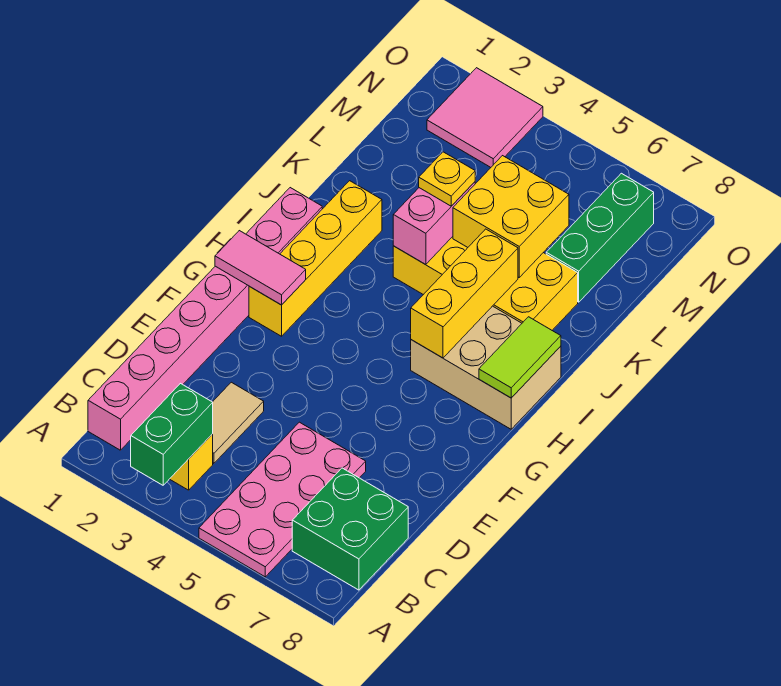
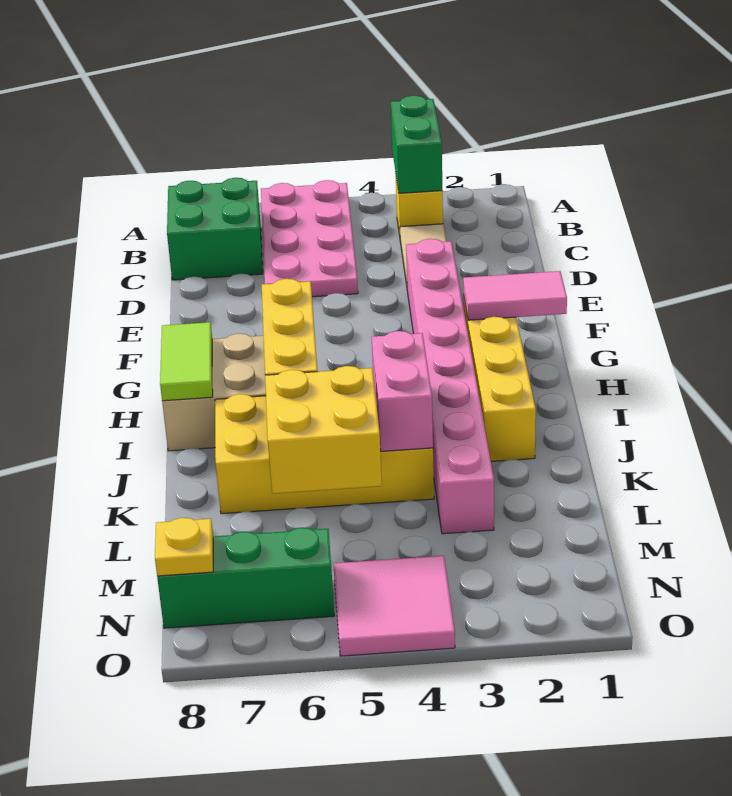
pink brick B1:I1 level 1 -> pink brick E3:L3 level 1
yellow plate K4 level 3 -> yellow plate N8 level 2
green brick L7:N7 level 1 -> green brick N6:N8 level 1
pink tile N2:O3 level 1 -> pink tile N4:O5 level 1

